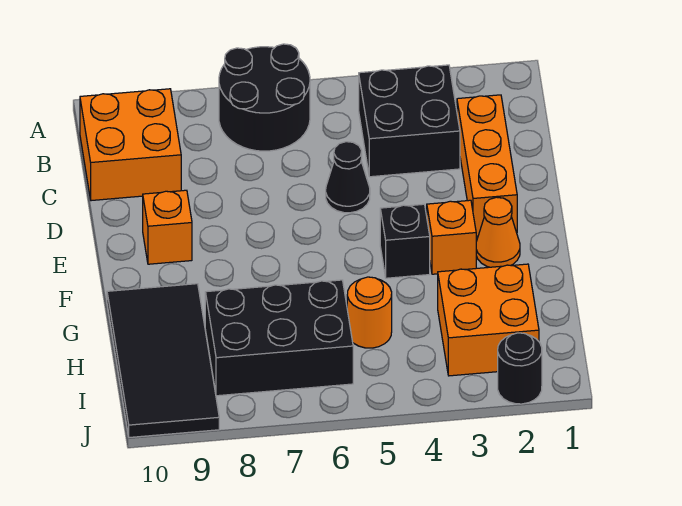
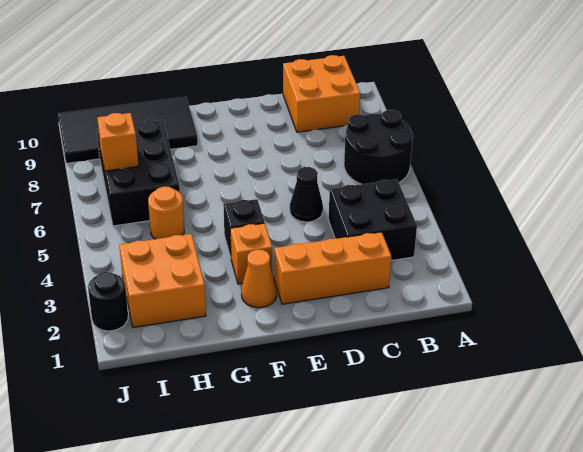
orange brick E9 level 1 -> orange brick I7 level 2

